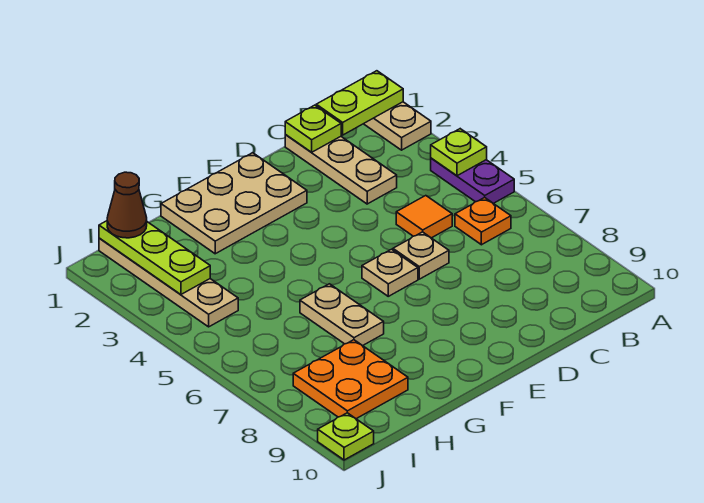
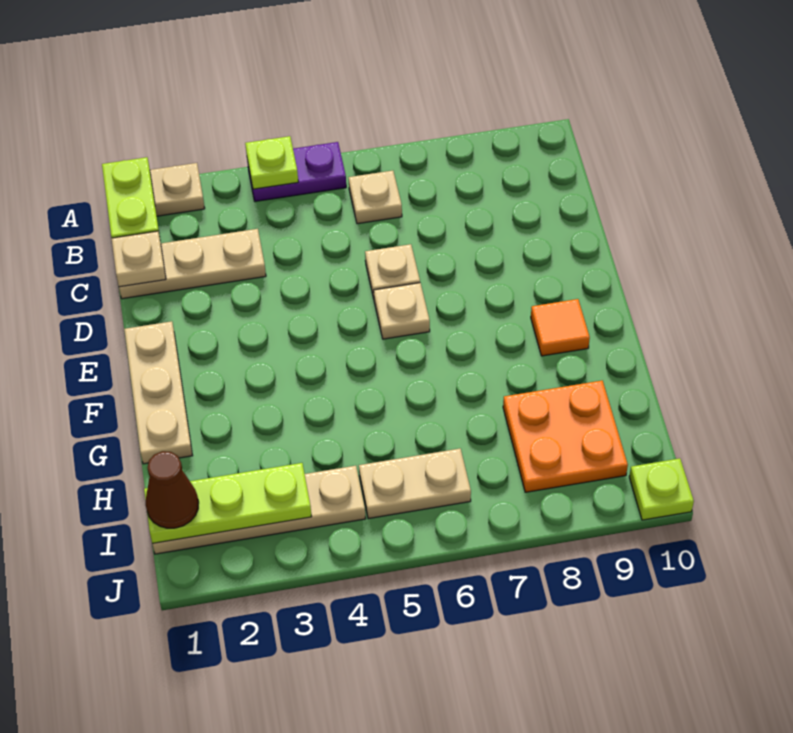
orange plate B6 level 1 -> tan plate B6 level 1
lime plate C1 level 2 -> tan plate C1 level 2
orange tile C5 level 1 -> orange tile F9 level 1
tan plate E1:G2 level 1 -> tan plate E1:G1 level 1
tan plate G6:G7 level 1 -> tan plate I5:I6 level 1

